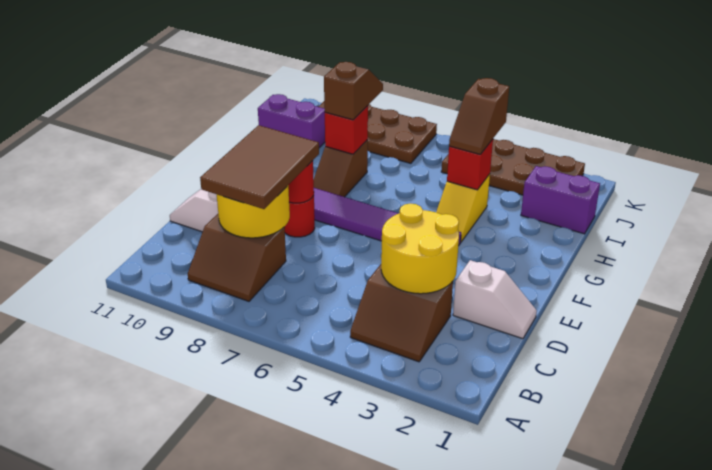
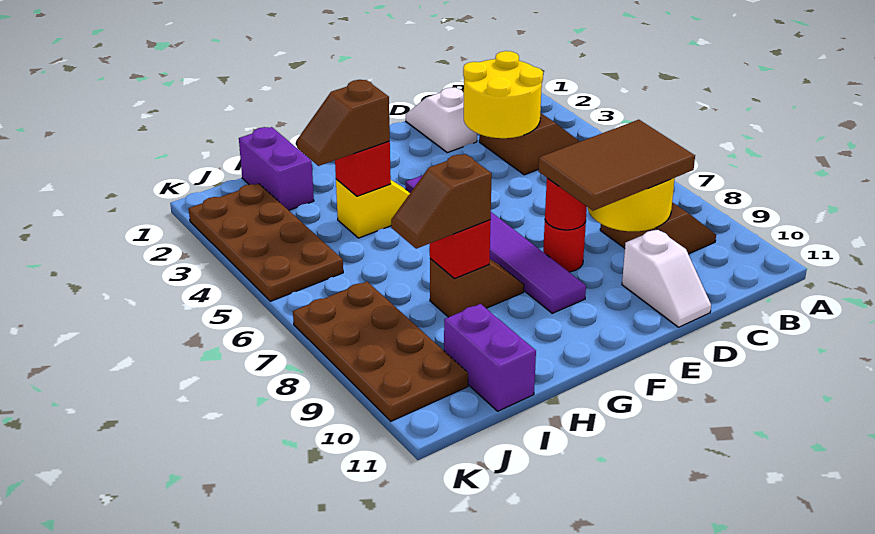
brown slope H4:I4 level 3 top I -> brown slope H4:I4 level 3 top H

